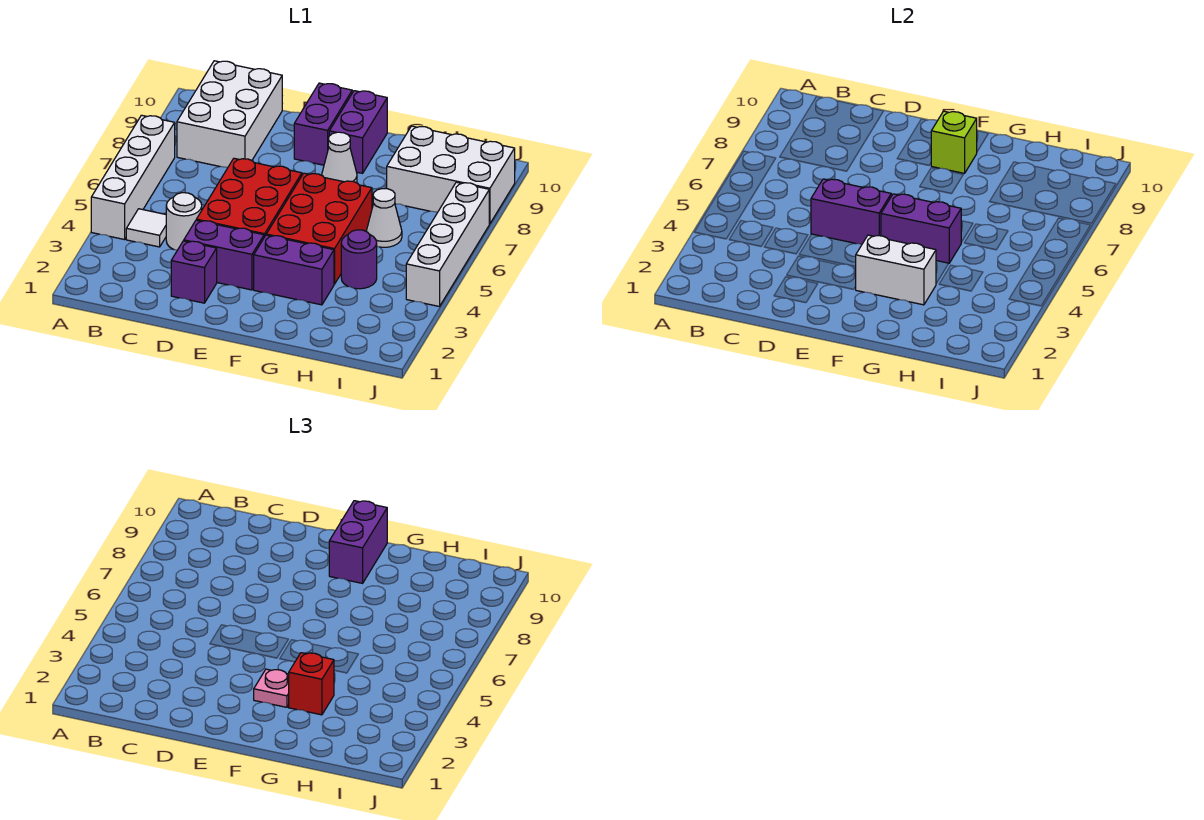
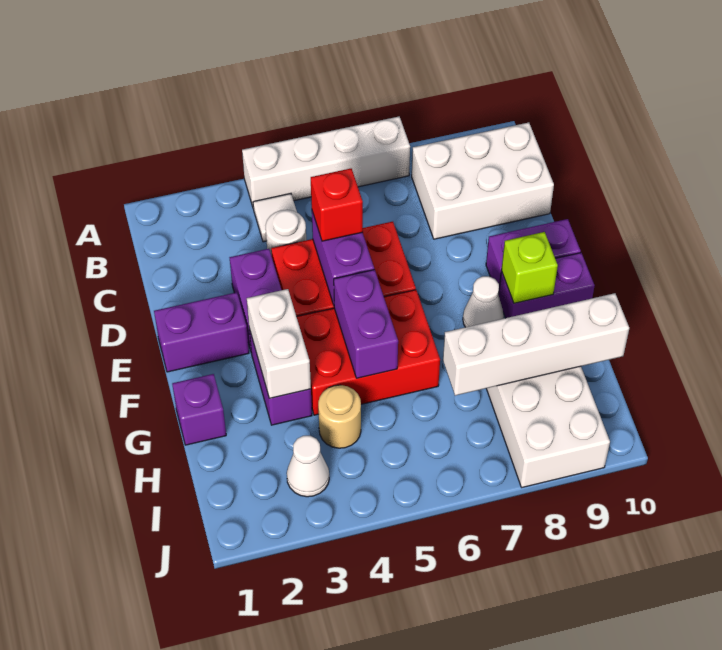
purple brick D2 level 1 -> purple brick G1 level 1
pink plate F3 level 3 -> none
purple brick F9:F10 level 3 -> purple brick E1:E2 level 1
red brick G3 level 3 -> red brick D5 level 3
purple round brick H4 level 1 -> tan round brick H4 level 1
white cone H6 level 1 -> white cone I3 level 1
white brick J4:J7 level 1 -> white brick H7:H10 level 2

